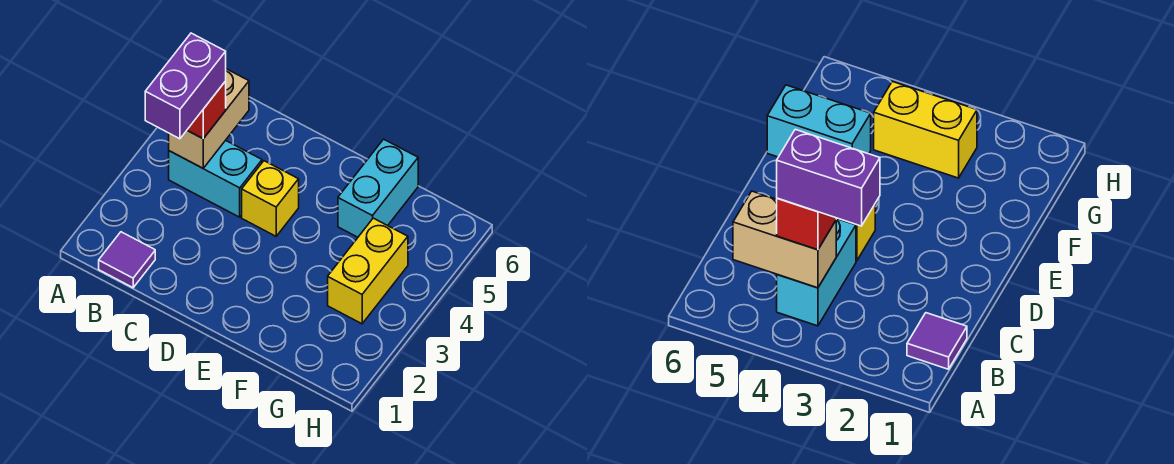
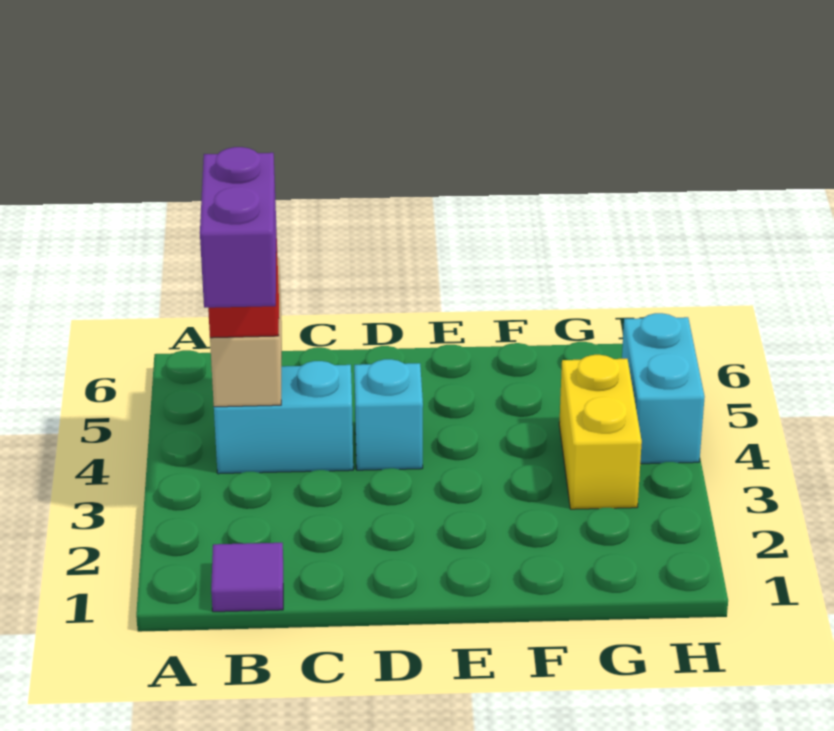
yellow brick D4 level 1 -> cyan brick D4 level 1
cyan brick F5:F6 level 1 -> cyan brick H4:H5 level 1

